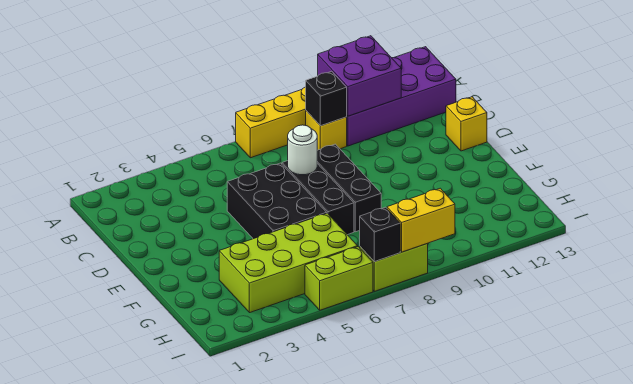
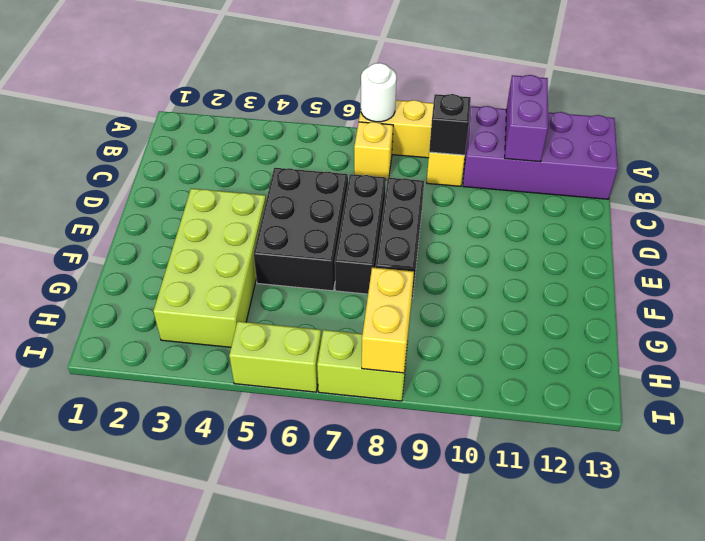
purple brick A10:B11 level 2 -> purple brick A11:B11 level 2
white round brick D7 level 2 -> white round brick A7 level 2
yellow brick D13 level 1 -> yellow brick B7 level 1
lime brick G3:H6 level 1 -> lime brick E3:H4 level 1
black brick I7 level 2 -> none
yellow brick I8:I9 level 2 -> yellow brick H8:I8 level 2

